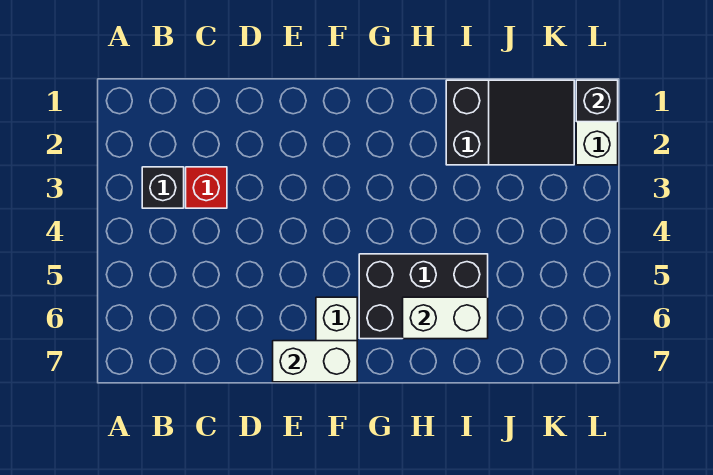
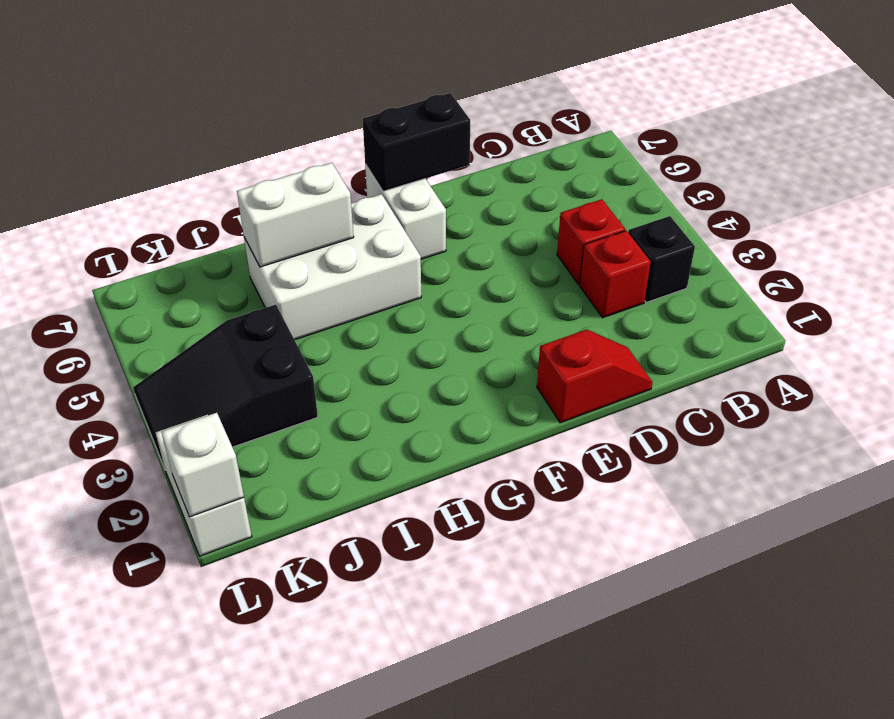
none -> red brick C4 level 1
none -> red slope D1:E1 level 1 top E
white brick E7:F7 level 2 -> black brick E7:F7 level 2
black brick G5:I6 level 1 -> white brick G5:I6 level 1
black slope I1:K2 level 1 top I -> black slope J3:L4 level 1 top J
black brick L1 level 2 -> white brick L1 level 2

